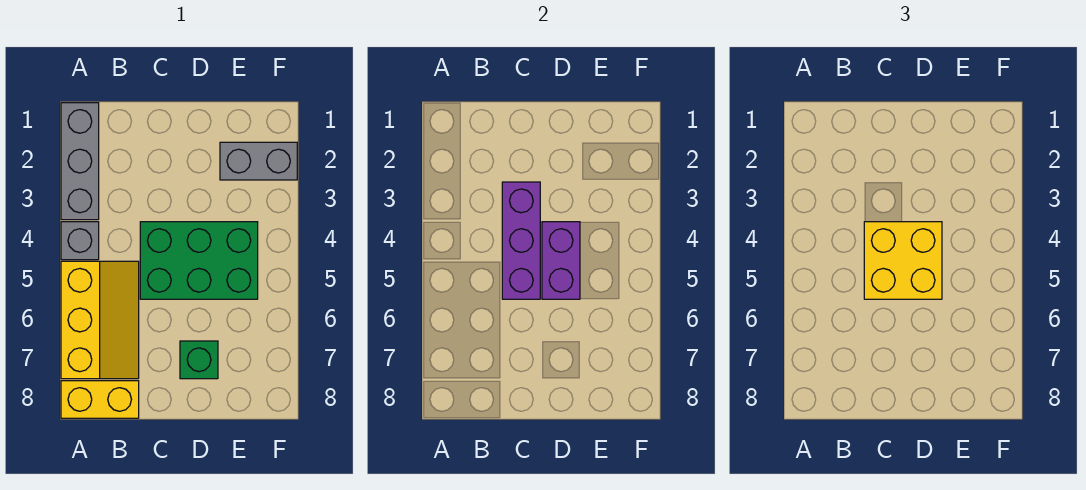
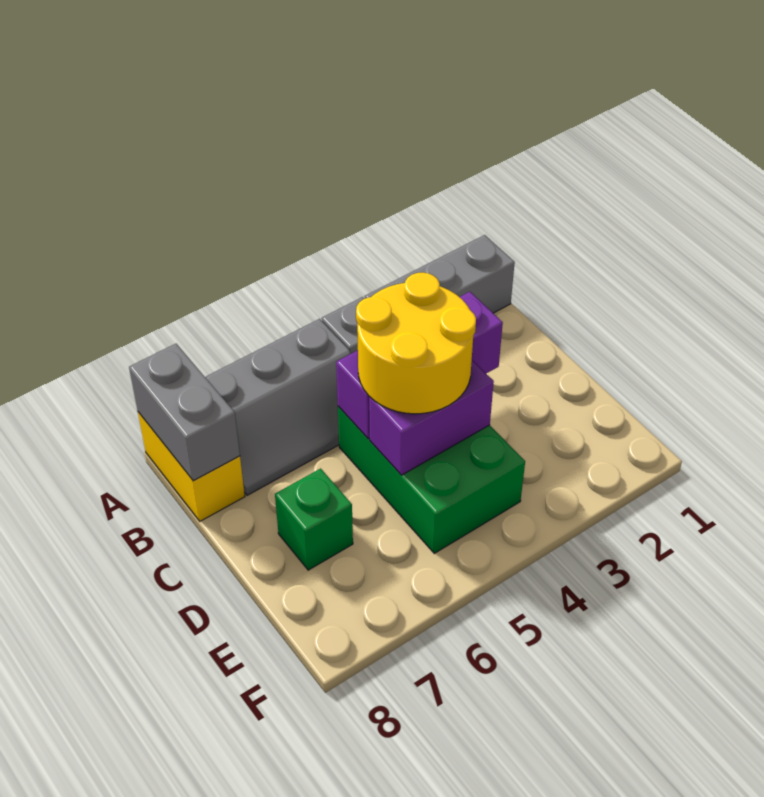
yellow slope A5:B7 level 1 top A -> grey slope A5:B7 level 1 top A
yellow brick C4:D5 level 3 -> yellow round brick C4:D5 level 3
grey brick E2:F2 level 1 -> grey brick A8:B8 level 2

